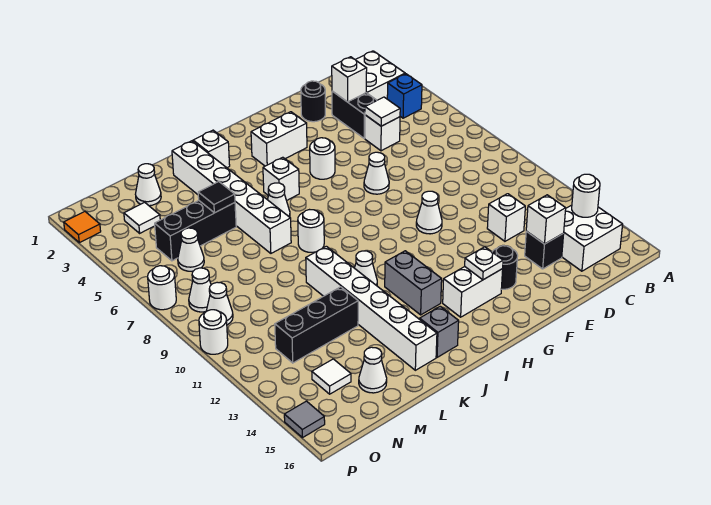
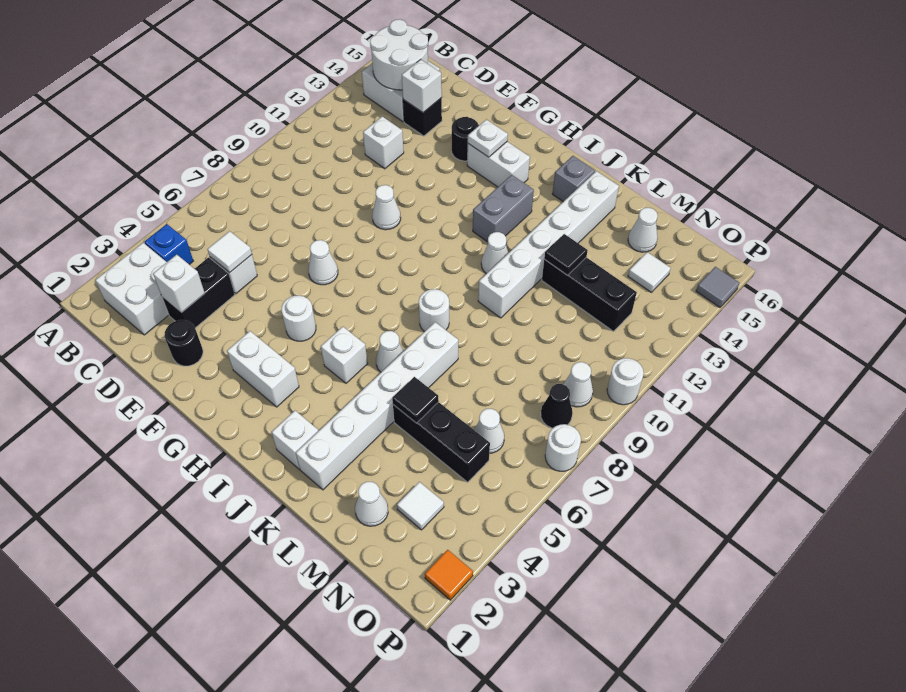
white round brick B14 level 2 -> white round brick B14:C15 level 2
none -> black tile L12 level 2
white cone O8 level 1 -> black cone O8 level 1

